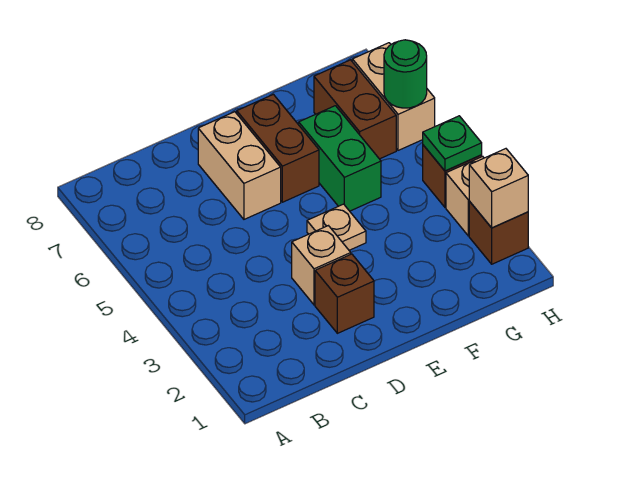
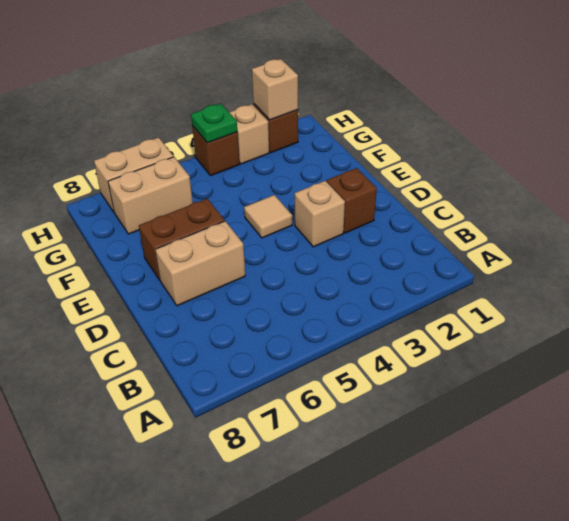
tan plate E4 level 1 -> tan tile E4 level 1
green brick F5:F6 level 1 -> none
brown brick G6:G7 level 1 -> tan brick G6:G7 level 1
green round brick H6 level 2 -> none

